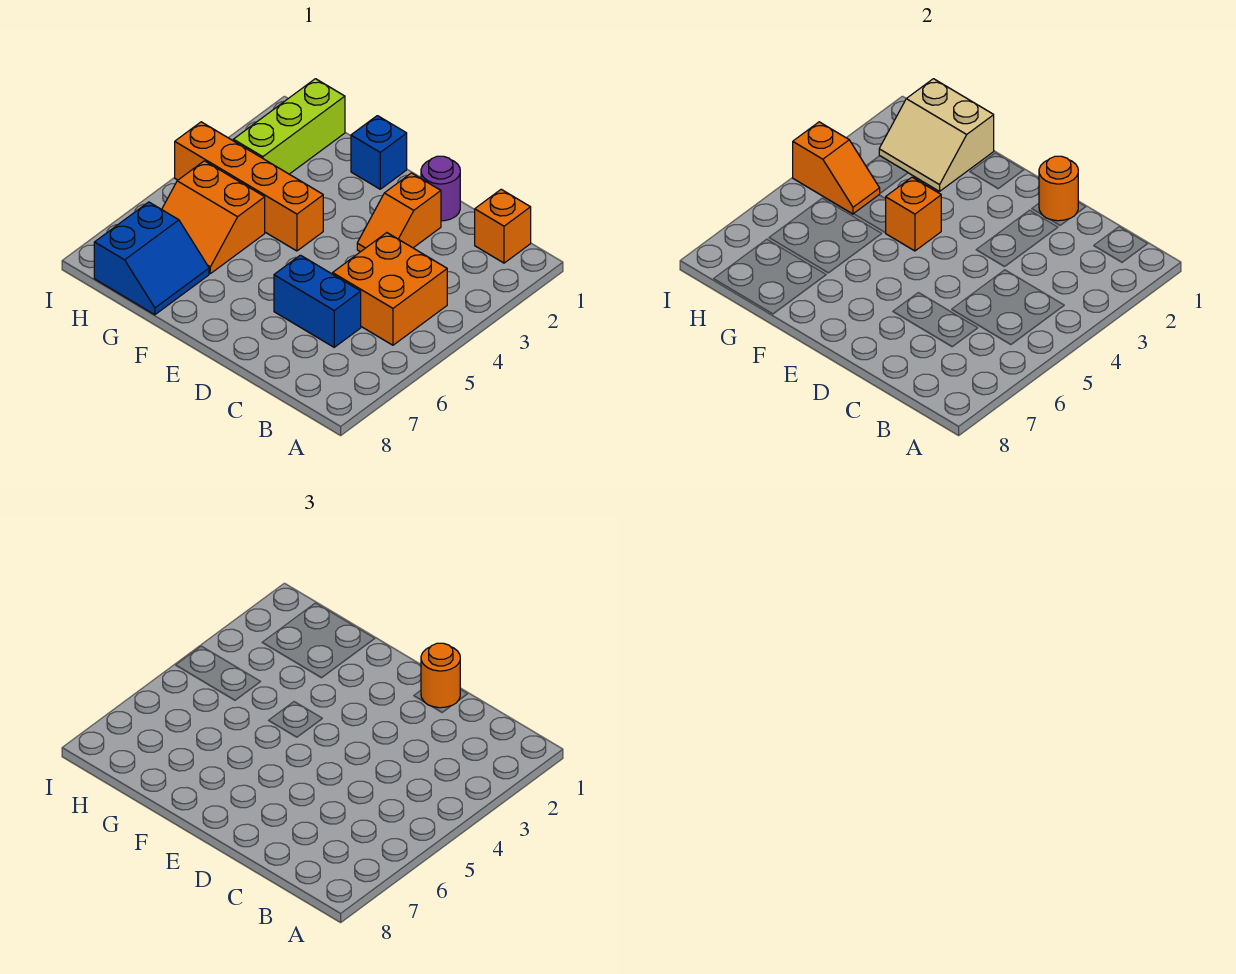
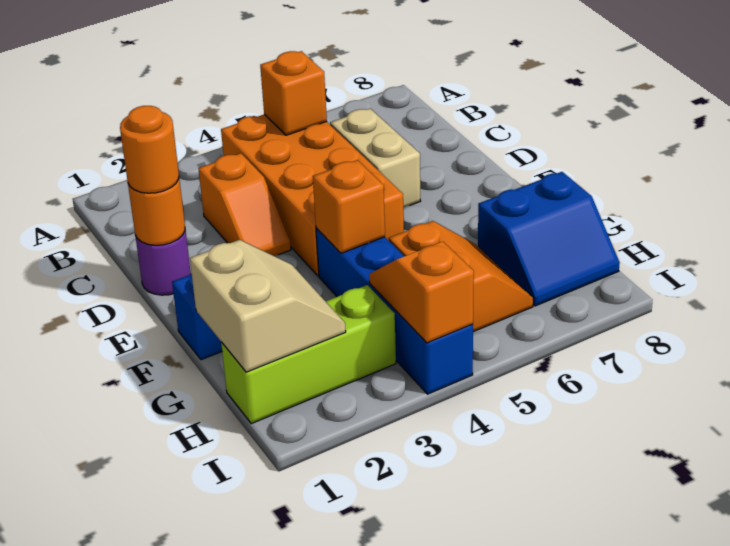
orange brick B1 level 1 -> orange brick B5 level 2
orange brick B4:C5 level 1 -> orange brick B4:E5 level 1
blue brick C6:D6 level 1 -> tan brick C6:D6 level 1
orange slope D2:D3 level 1 top 2 -> orange slope C3:D3 level 1 top C
orange brick F4:I4 level 1 -> blue brick F4:I4 level 1
blue slope G7:H8 level 1 top H -> blue slope G7:H8 level 1 top G

